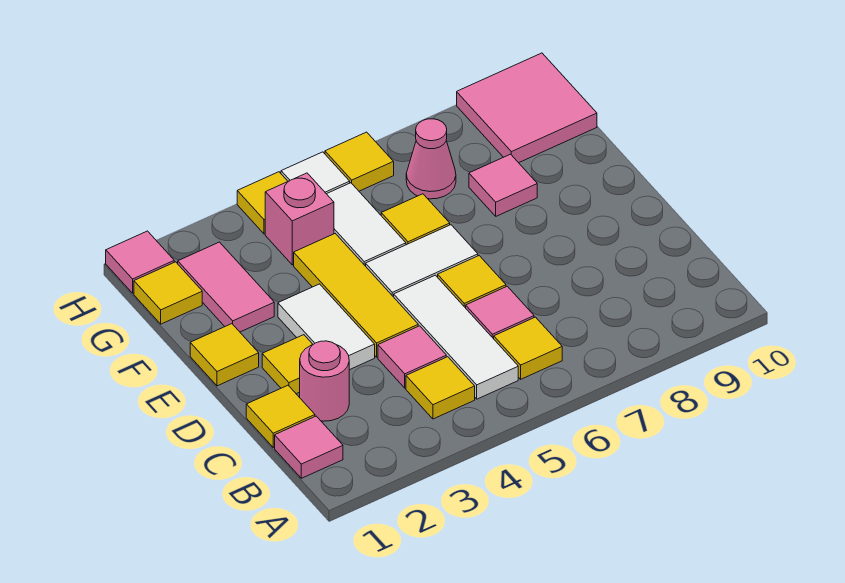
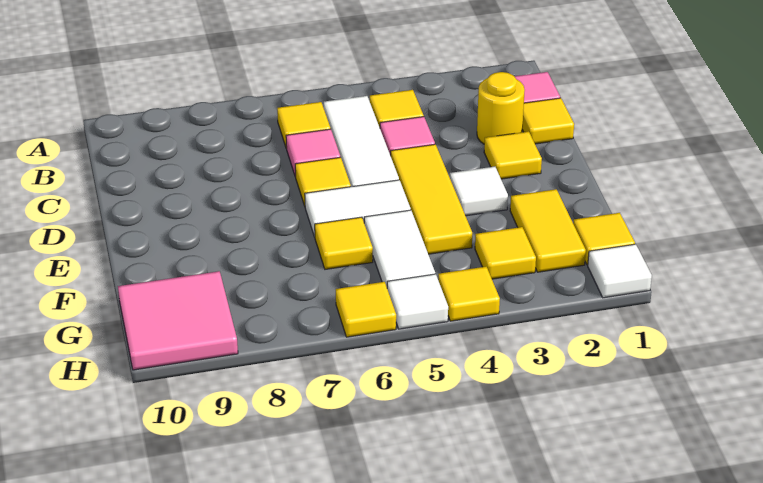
pink round brick C2 level 1 -> yellow round brick C2 level 1
white tile D3:E3 level 1 -> white tile E3 level 1
yellow tile E1 level 1 -> yellow tile G3 level 1
pink tile F2:G2 level 1 -> yellow tile F2:G2 level 1
pink tile F8 level 1 -> none
pink brick G4 level 1 -> none
pink cone G7 level 1 -> none
pink tile H1 level 1 -> white tile H1 level 1

